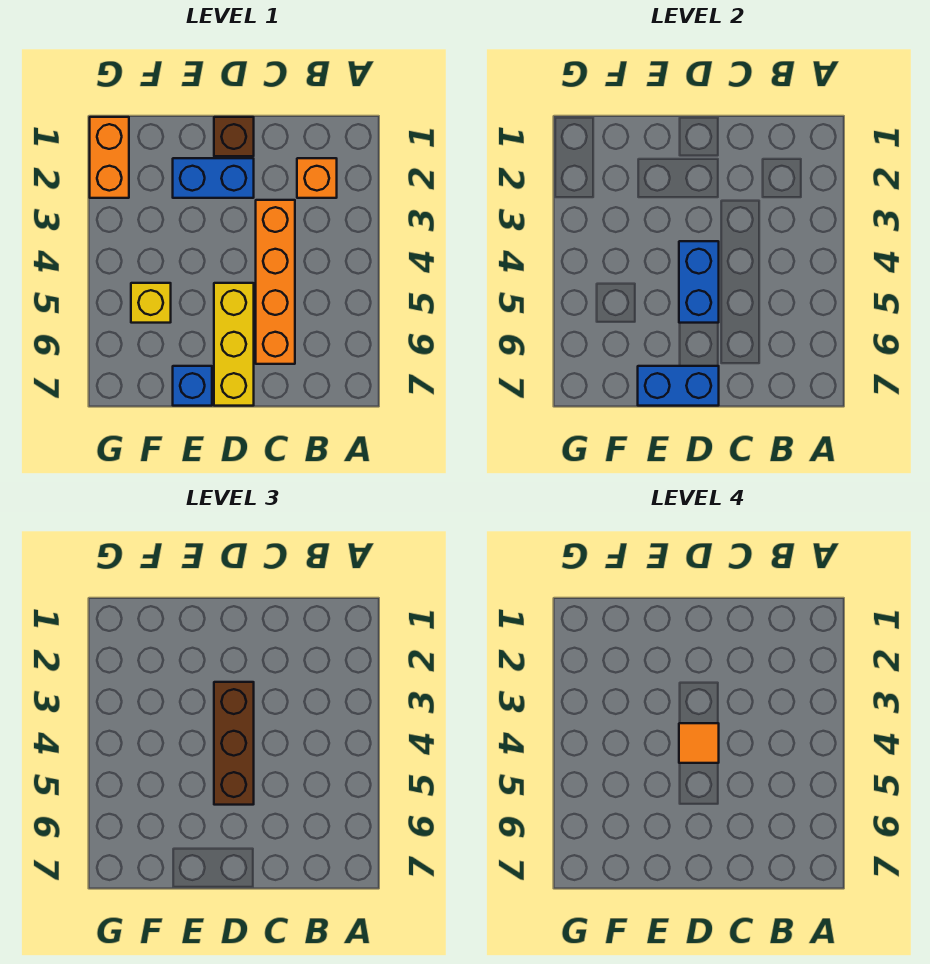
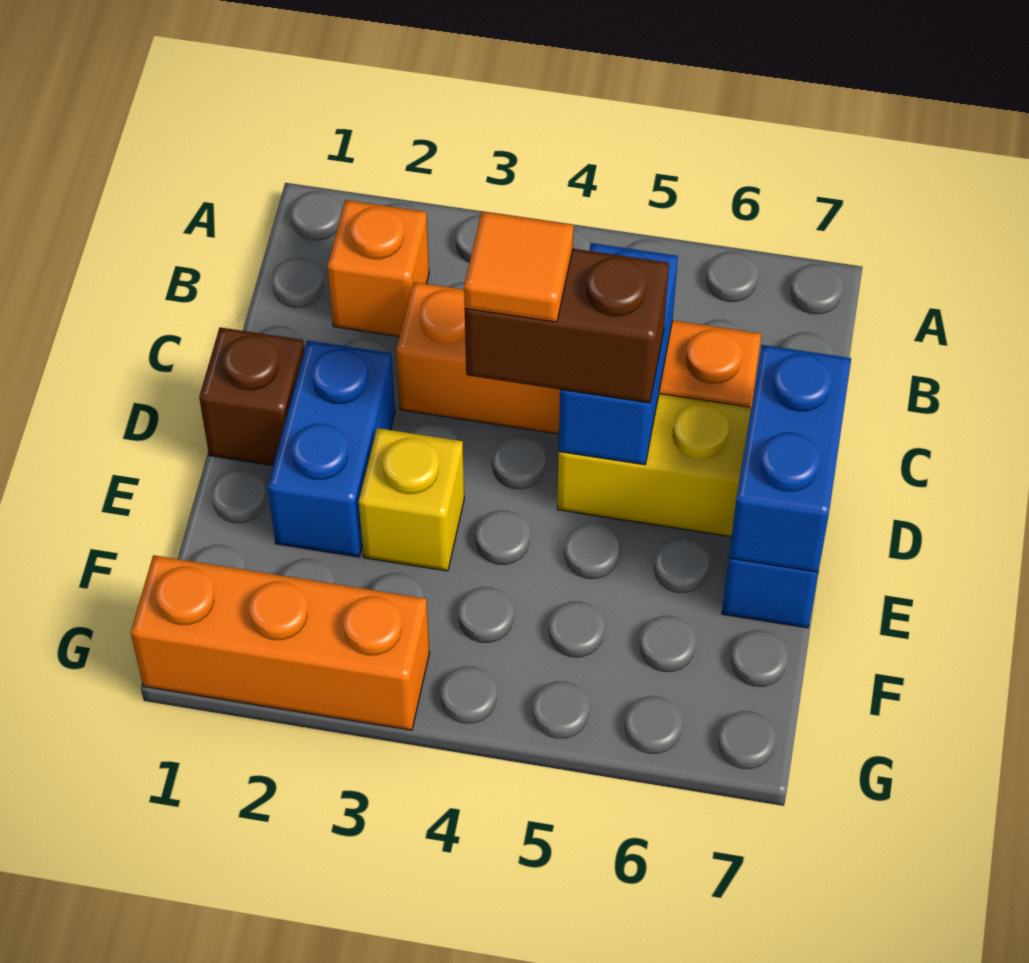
brown brick D3:D5 level 3 -> brown brick D4:D5 level 3
blue brick D4:D5 level 2 -> blue brick C5:D5 level 2
yellow brick F5 level 1 -> yellow brick E3 level 1
orange brick G1:G2 level 1 -> orange brick G1:G3 level 1

